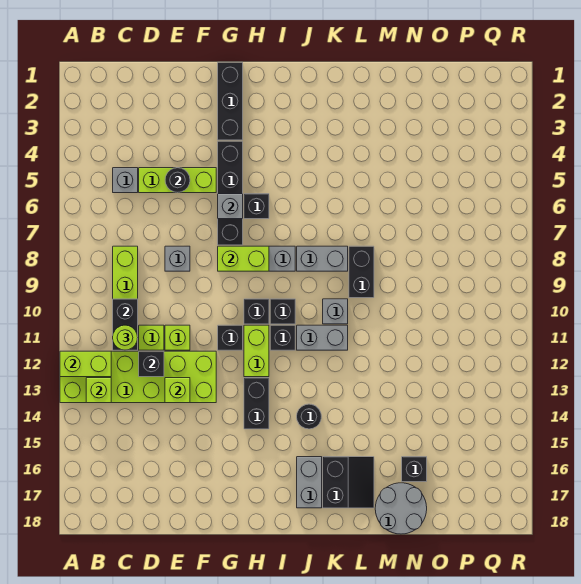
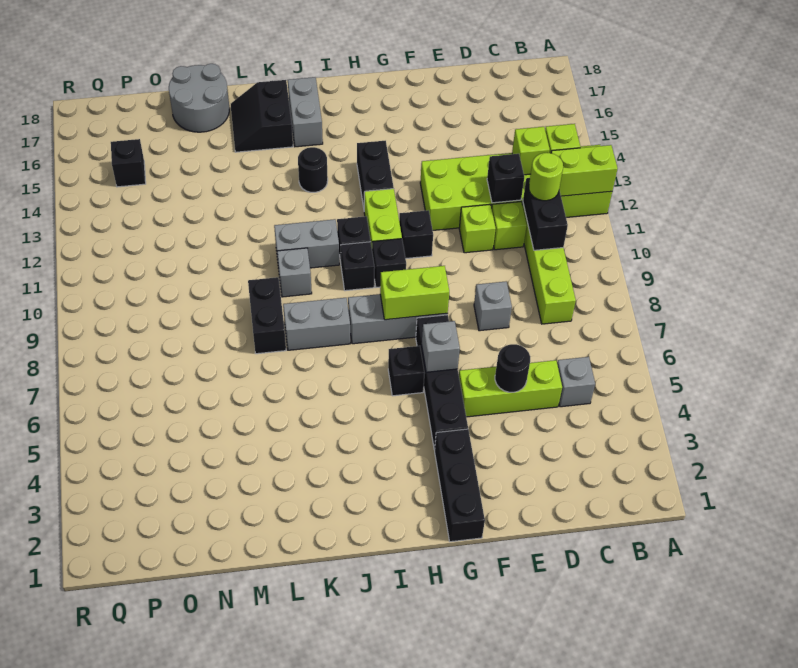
lime brick E13 level 2 -> lime brick C13 level 2
black brick N16 level 1 -> black brick P15 level 1

